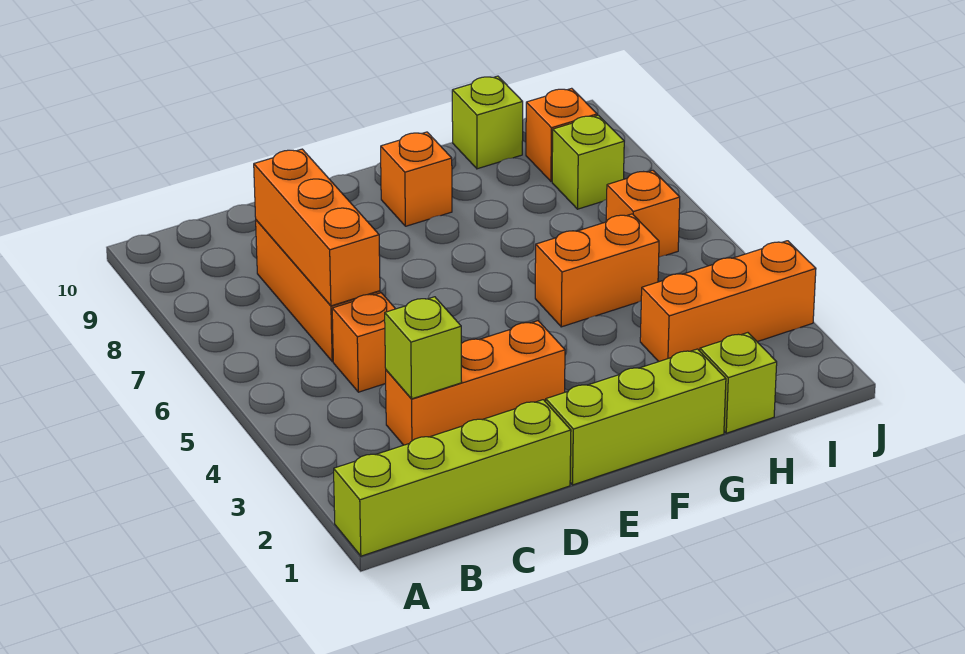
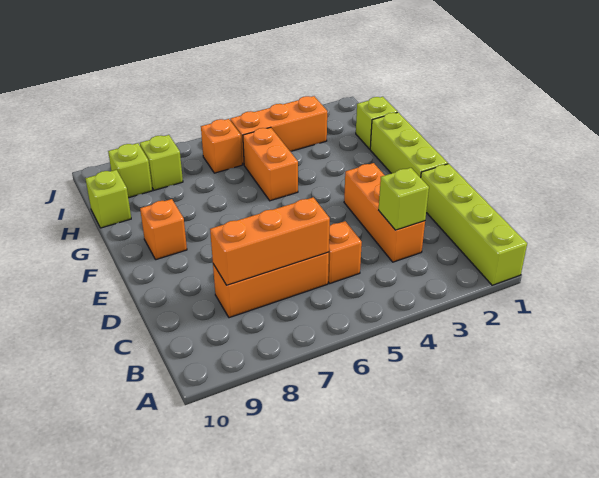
orange brick H3:J3 level 1 -> orange brick I3:I5 level 1
orange brick I9 level 1 -> lime brick I9 level 1

